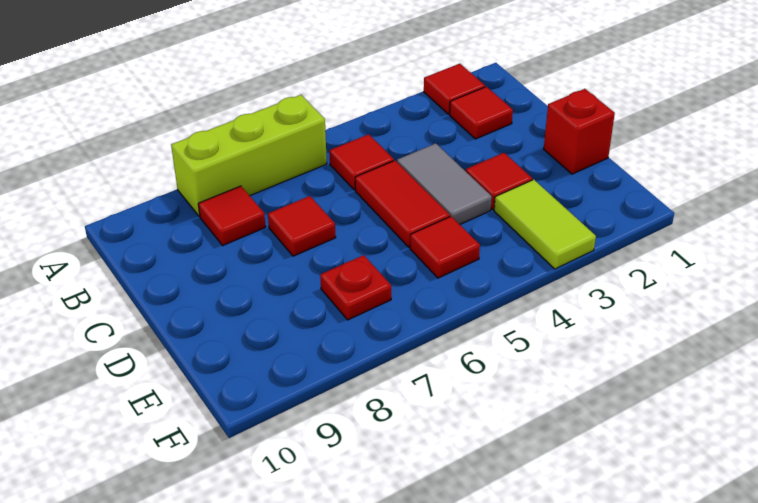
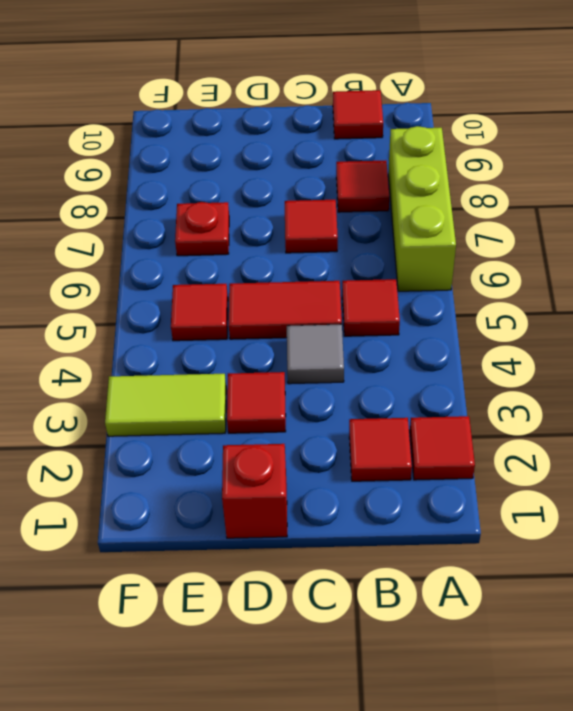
none -> red tile B10 level 1
grey tile C4:D4 level 1 -> grey tile C4 level 1

